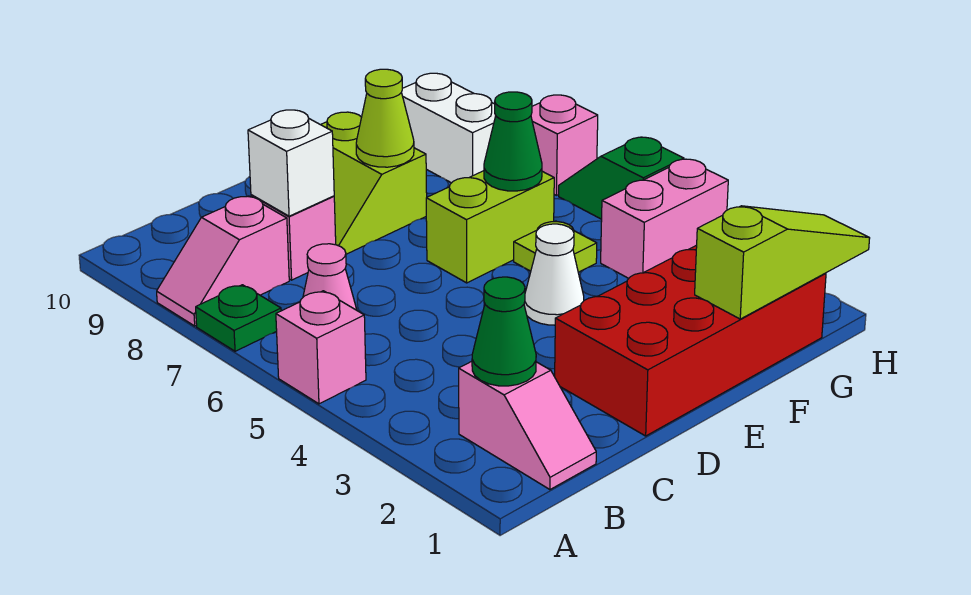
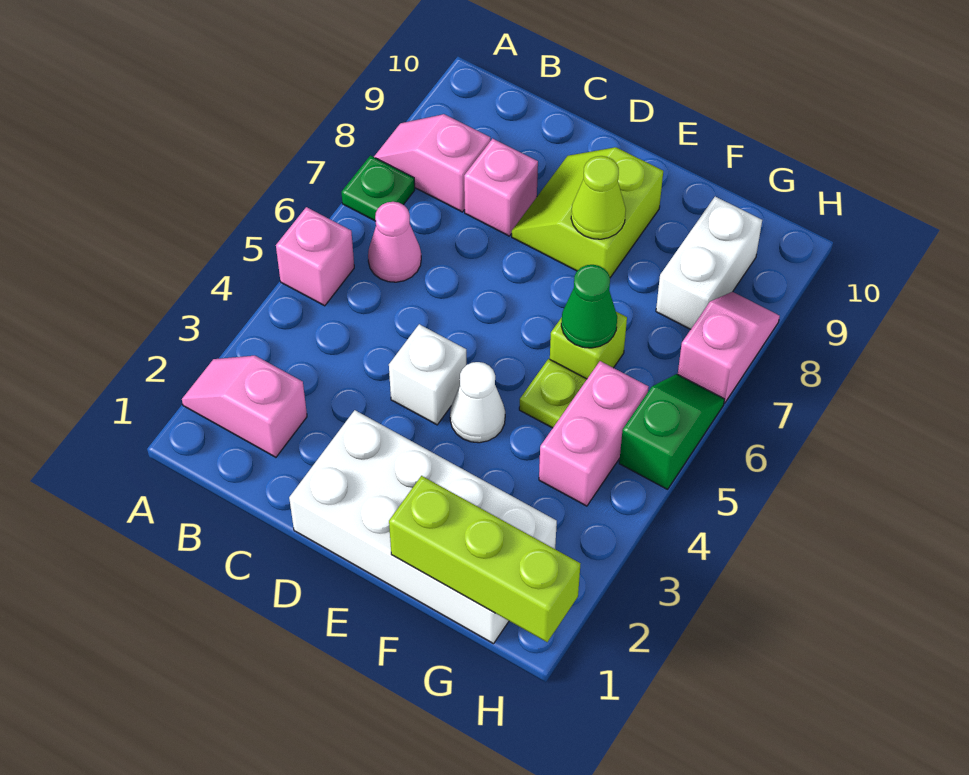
pink slope B1:B2 level 1 top 2 -> pink slope A2:B2 level 1 top B
green cone B2 level 2 -> none
white brick C8 level 2 -> white brick D4 level 1
red brick D1:G2 level 1 -> white brick D1:G2 level 1
lime brick E6:F6 level 1 -> lime brick F6 level 1
lime slope F1:H1 level 2 top F -> lime brick F1:H1 level 2
pink brick G4:H4 level 1 -> pink brick G4:G5 level 1

